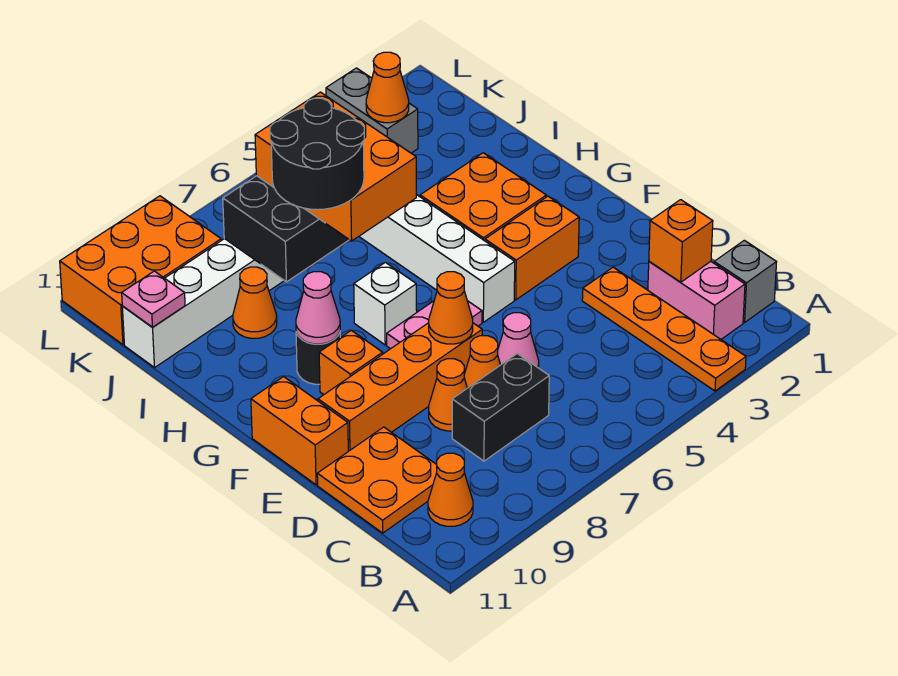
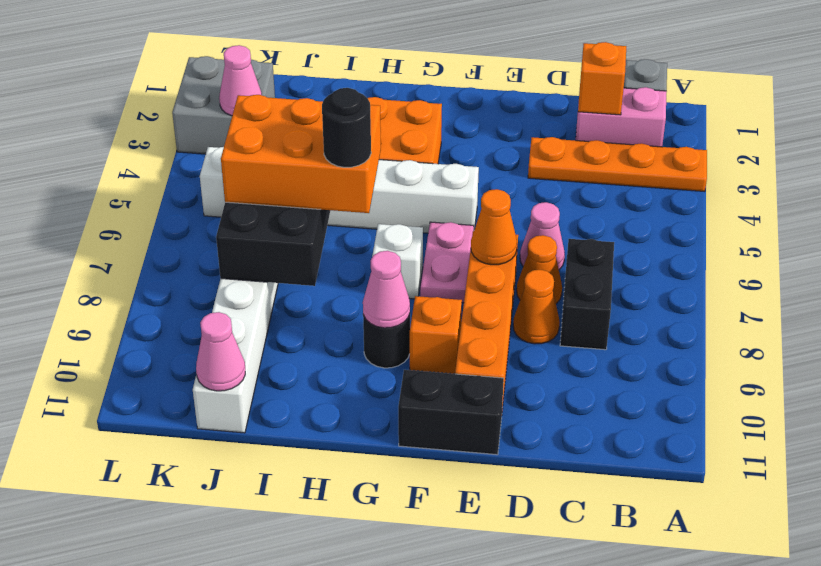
orange cone B10 level 1 -> none
orange plate C10:D11 level 1 -> none
orange brick E11:F11 level 1 -> black brick E11:F11 level 1
orange brick F3:F4 level 1 -> none
black round brick H7:I8 level 4 -> black round brick H7 level 4
orange cone I9 level 1 -> none
pink plate J11 level 2 -> pink cone J11 level 2
grey brick K3:L3 level 1 -> grey brick K2:L3 level 1
orange cone K3 level 2 -> pink cone K3 level 2
orange brick K9:L11 level 1 -> none

